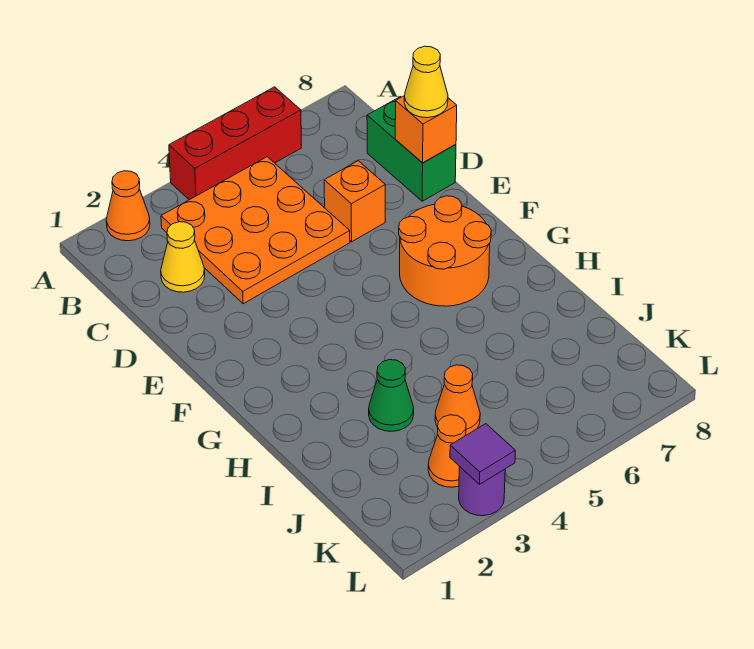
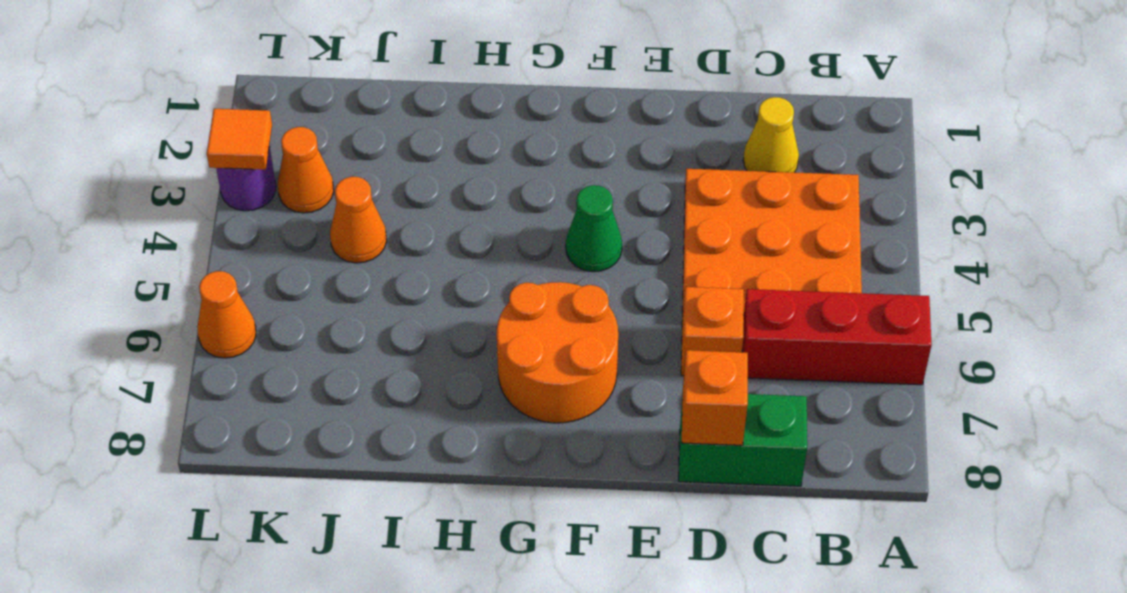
orange cone A2 level 1 -> orange cone L6 level 1
red brick A4:A6 level 1 -> red brick A6:C6 level 1
yellow cone D8 level 3 -> none
green cone I3 level 1 -> green cone F4 level 1
purple tile L3 level 2 -> orange tile L3 level 2

